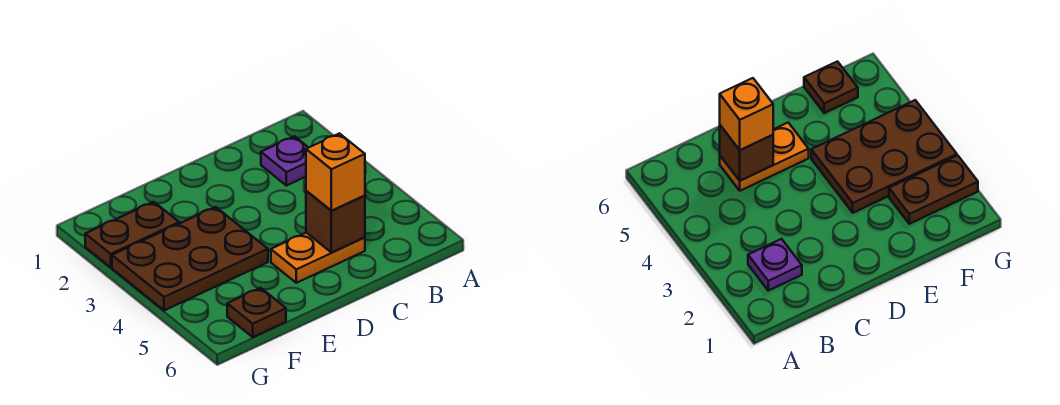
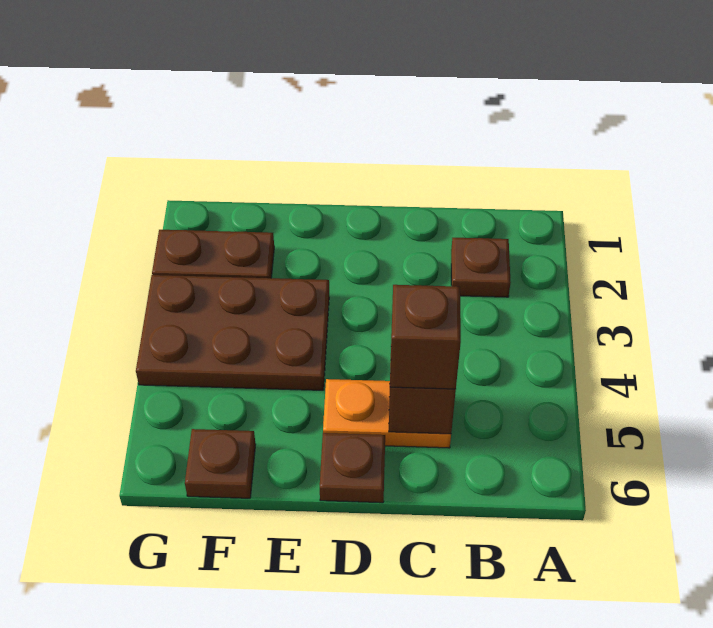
purple plate B2 level 1 -> brown plate B2 level 1
orange brick C5 level 3 -> brown brick C5 level 3
none -> brown plate D6 level 1

